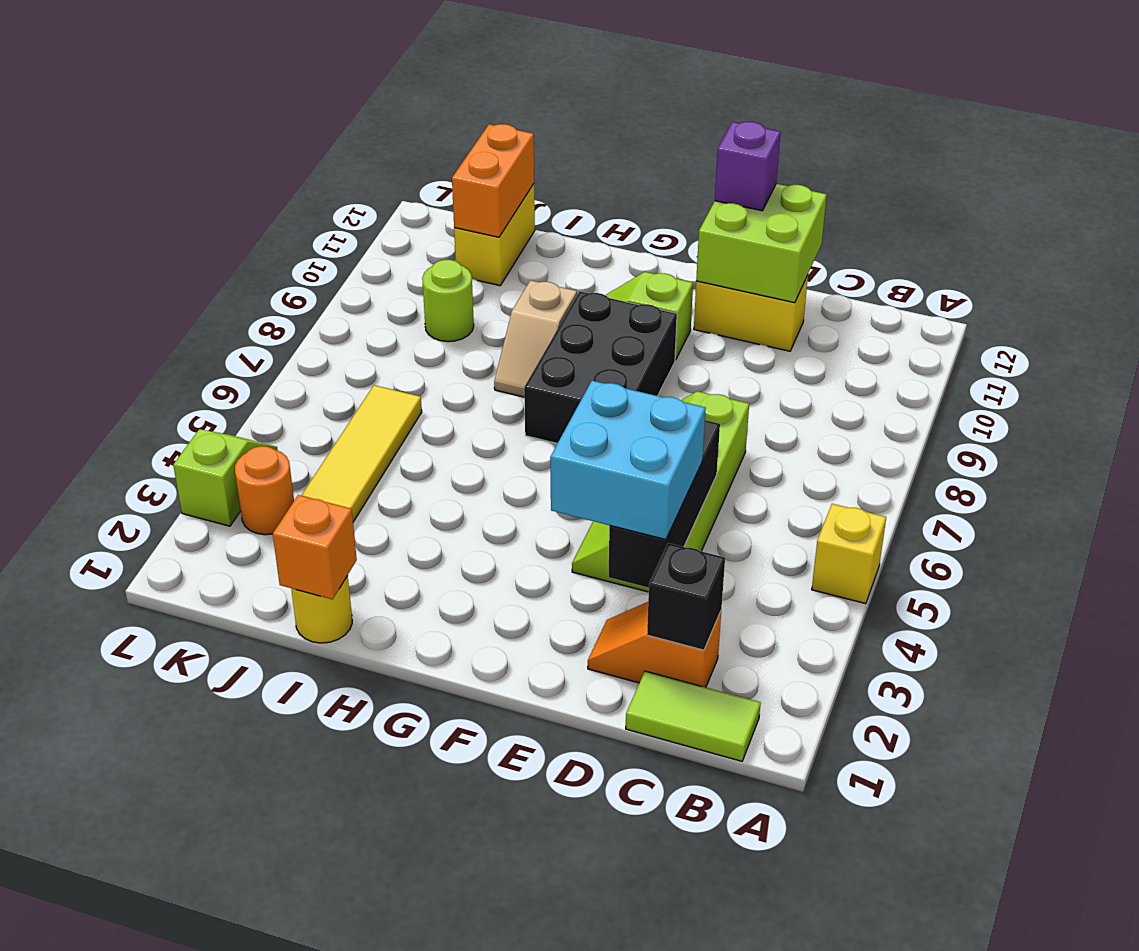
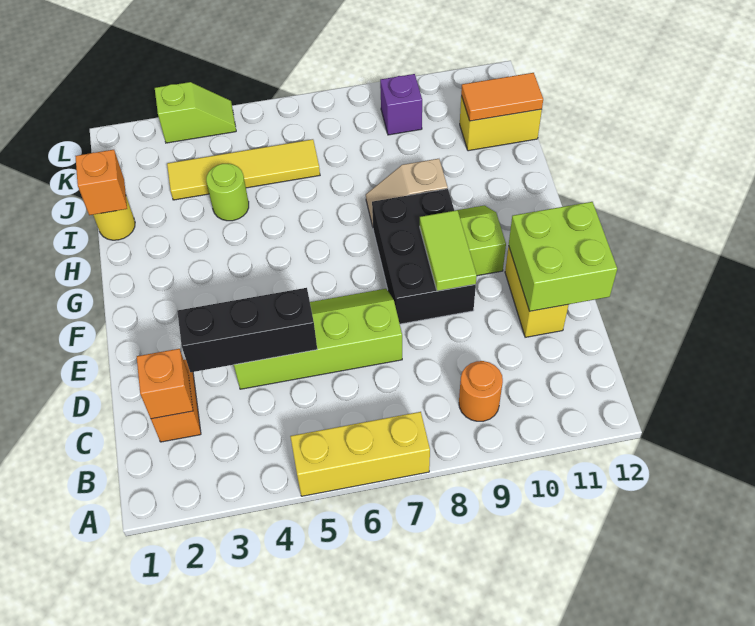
yellow brick A5 level 1 -> yellow brick A5:A7 level 1
lime tile B1:C1 level 1 -> lime tile E9:F9 level 2
black brick C2 level 2 -> orange brick C2 level 2
cyan brick D3:E4 level 3 -> none
purple brick E12 level 3 -> purple brick K9 level 1
black brick F7:G9 level 1 -> black brick E8:G9 level 1
lime round brick J9 level 1 -> lime round brick I4 level 1
orange brick J11:J12 level 2 -> orange tile J11:J12 level 2
orange round brick K3 level 1 -> orange round brick B9 level 1

